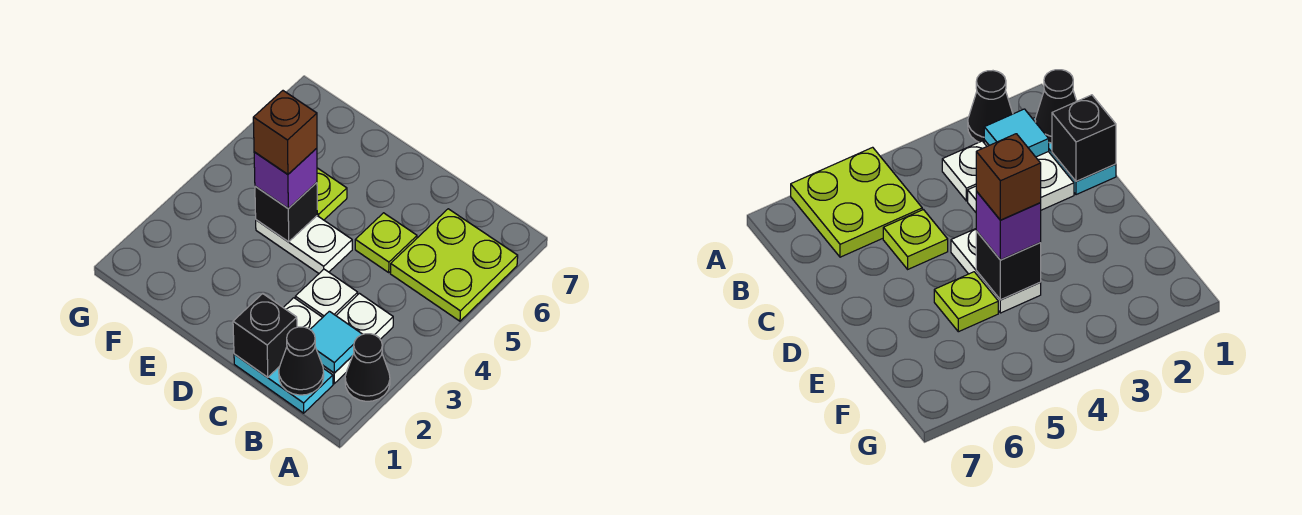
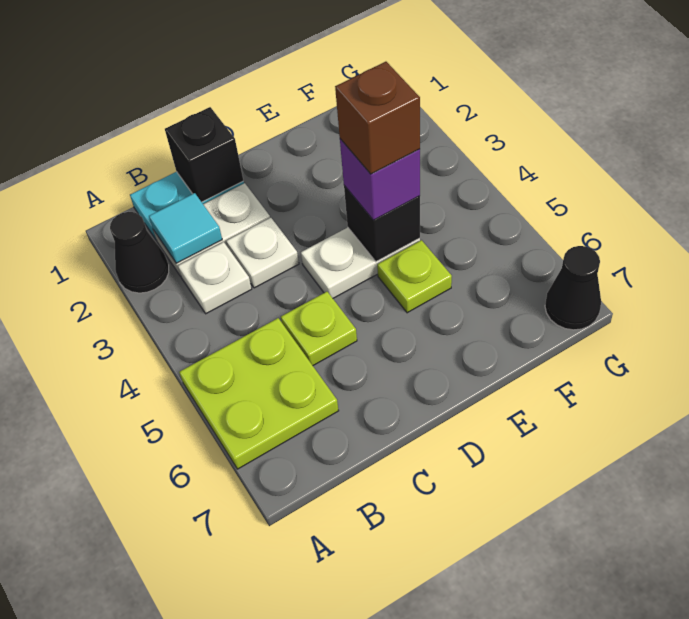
black cone B1 level 2 -> black cone G7 level 1

